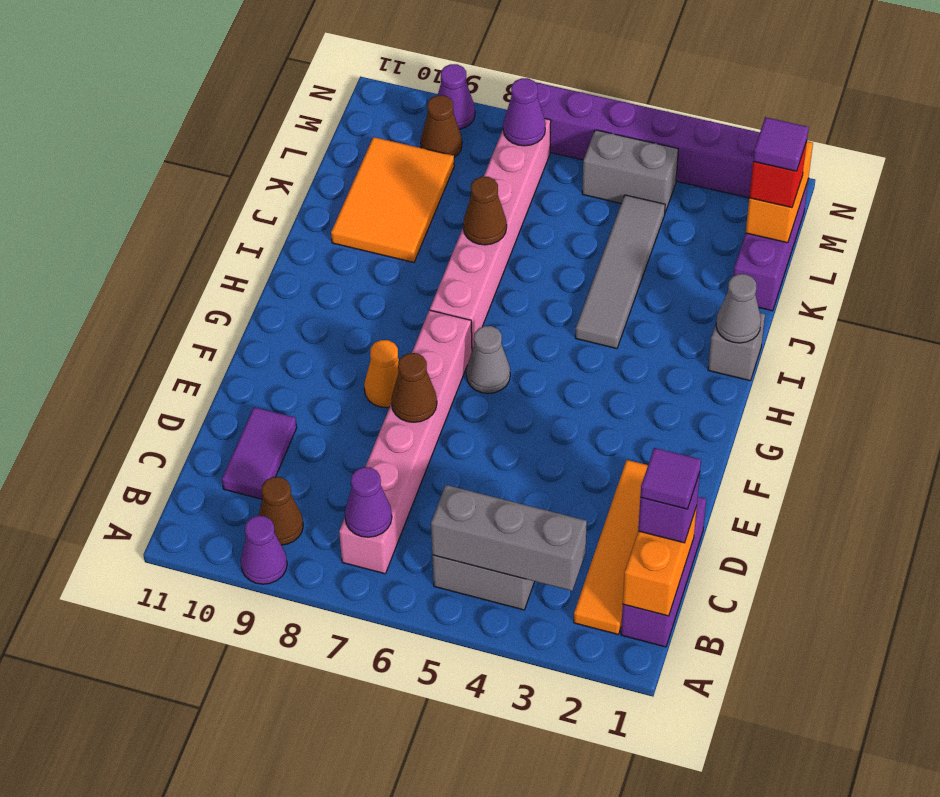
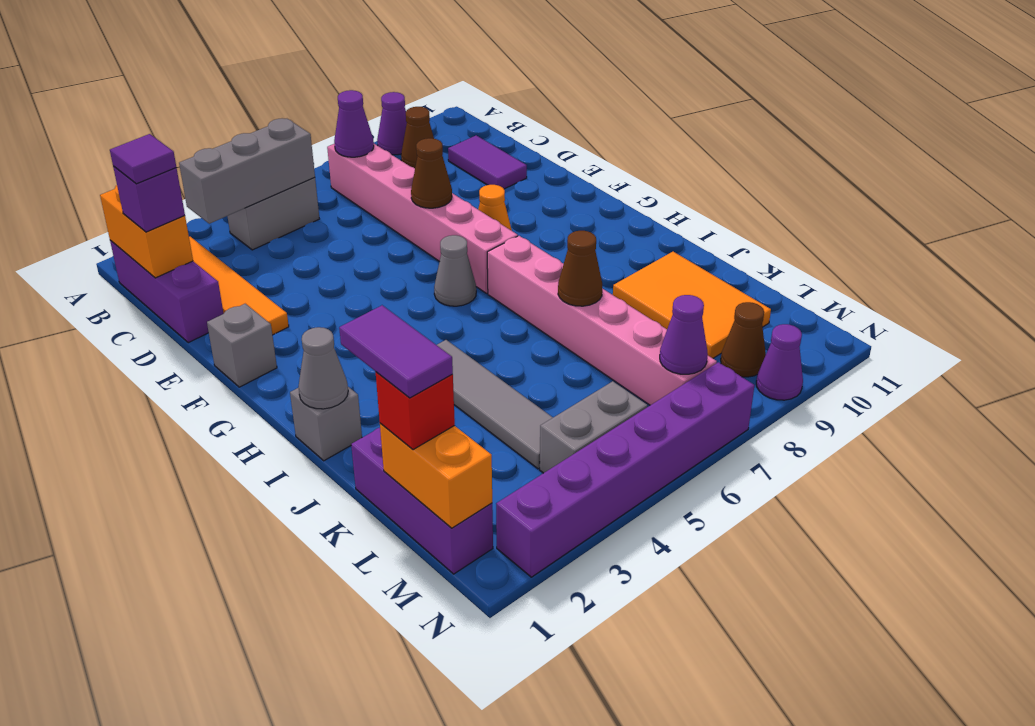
none -> grey brick F1 level 1
purple tile L1 level 4 -> purple tile K1:L1 level 4

